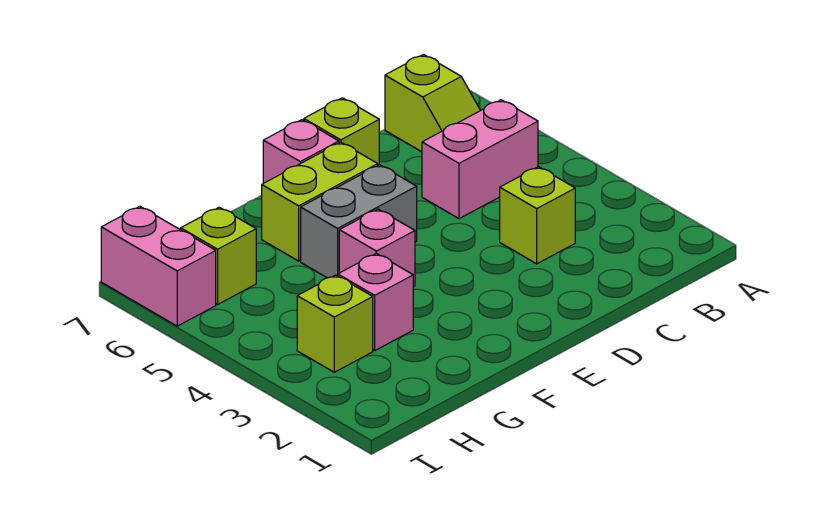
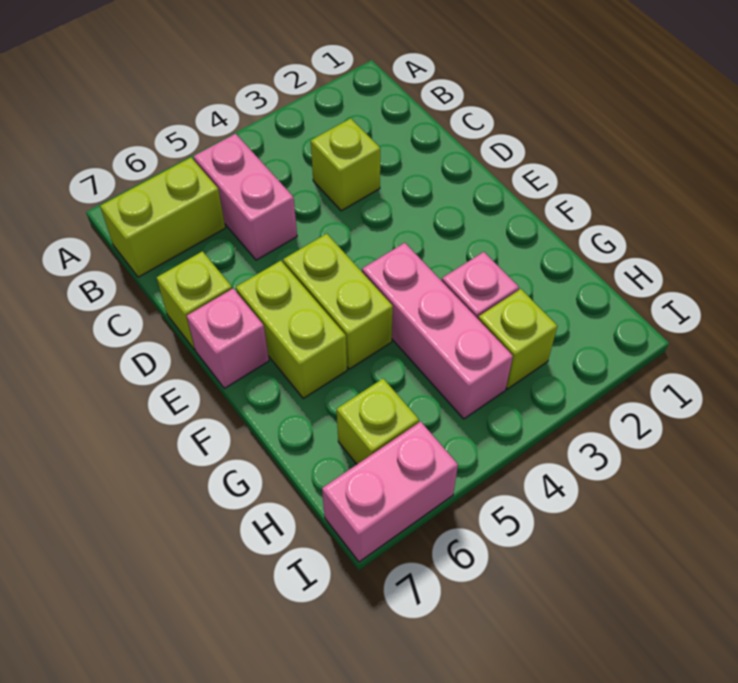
lime slope B6:B7 level 1 top 7 -> lime brick B6:B7 level 1
grey brick E5:F5 level 1 -> lime brick E5:F5 level 1
pink brick F4 level 1 -> pink brick F4:H4 level 1

